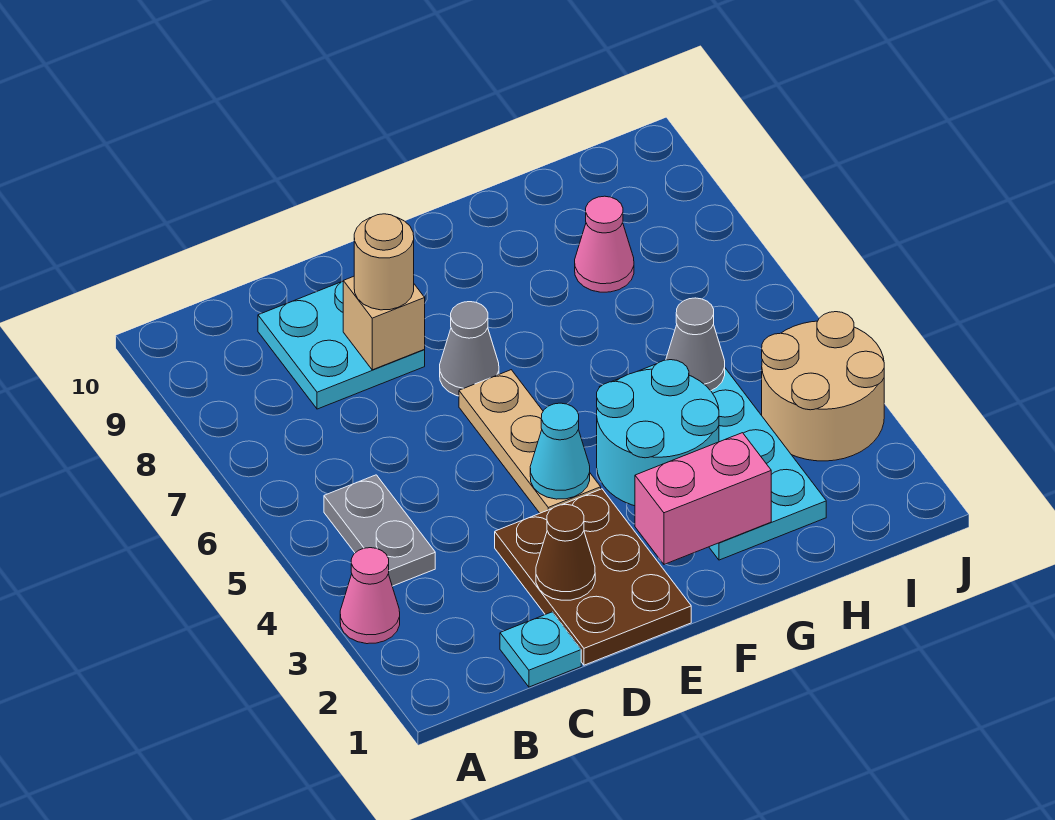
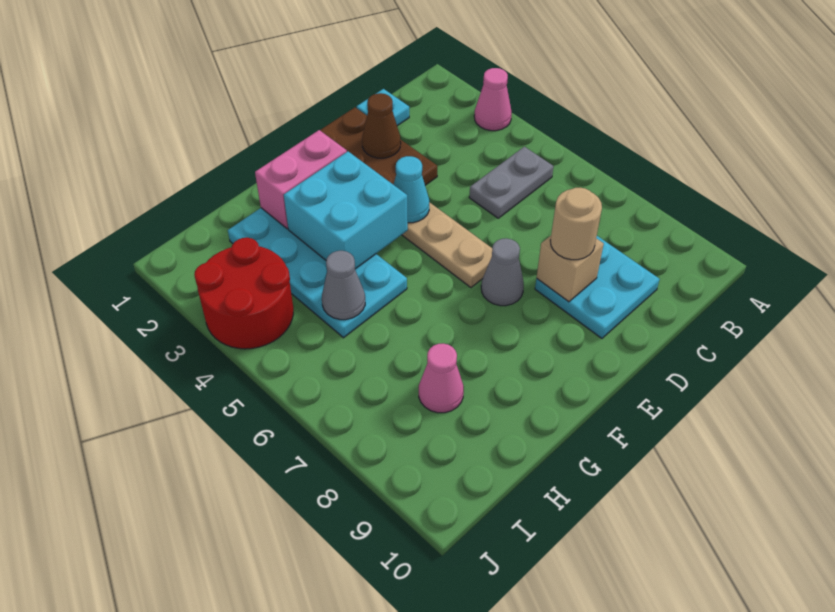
grey plate B4:B5 level 1 -> grey plate B5:C5 level 1
cyan round brick F3:G4 level 2 -> cyan brick F3:G4 level 2
tan round brick I3:J4 level 1 -> red round brick I3:J4 level 1

